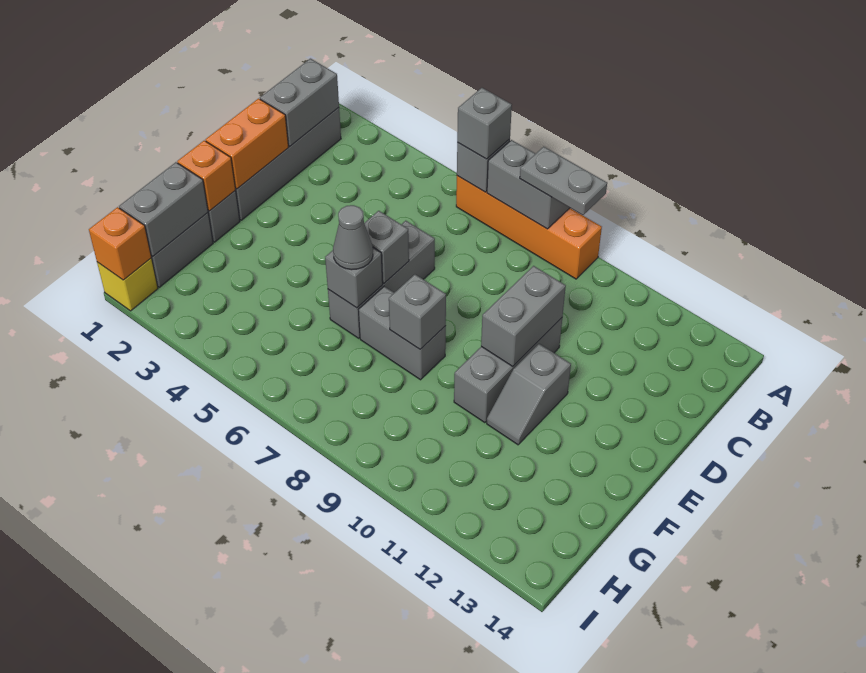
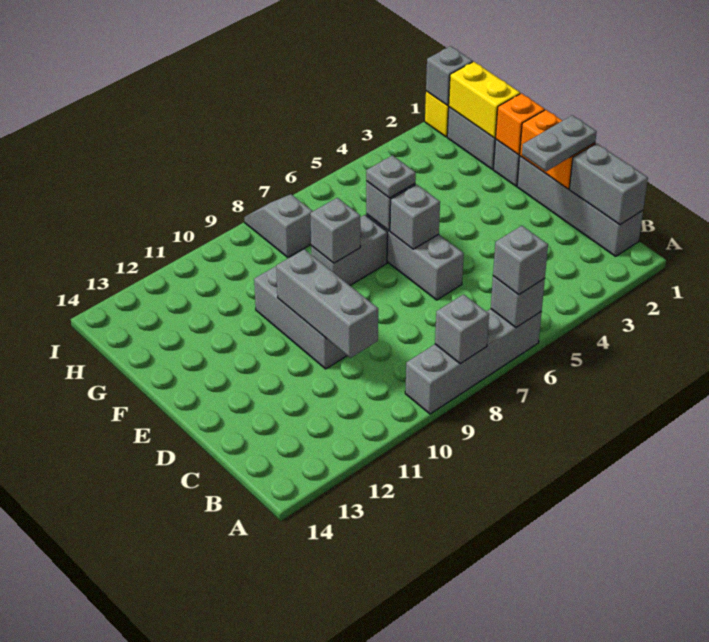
orange brick A6:A9 level 1 -> grey brick A6:A9 level 1
grey brick A7:A8 level 2 -> grey brick A8 level 2
grey plate A8:A9 level 3 -> grey plate D1:D2 level 3
grey brick D10:E10 level 2 -> grey brick C10:E10 level 2
grey slope E11:F11 level 1 top E -> grey slope H8:I8 level 1 top H
grey cone F6 level 3 -> grey plate F6 level 3
grey brick G1:H1 level 2 -> yellow brick G1:H1 level 2
orange brick I1 level 2 -> grey brick I1 level 2

